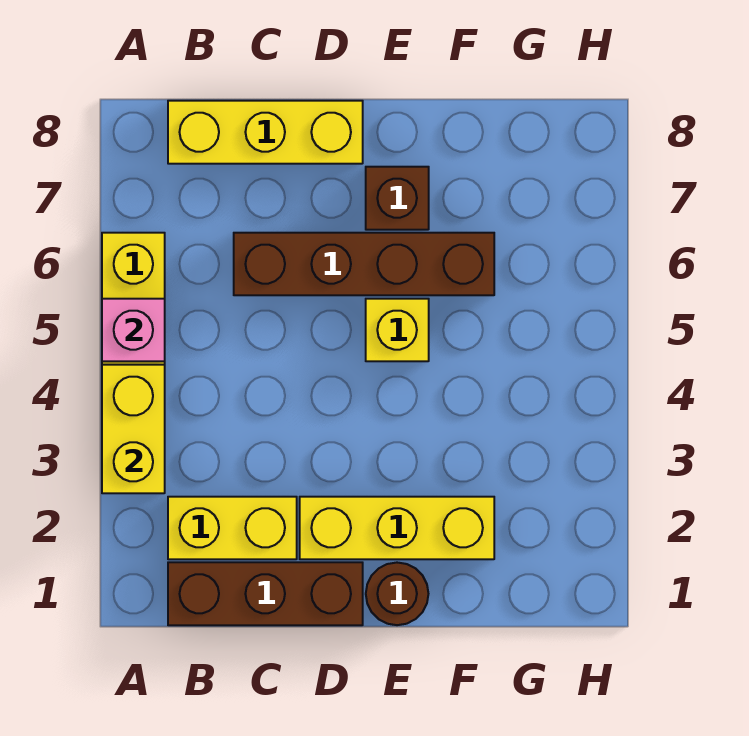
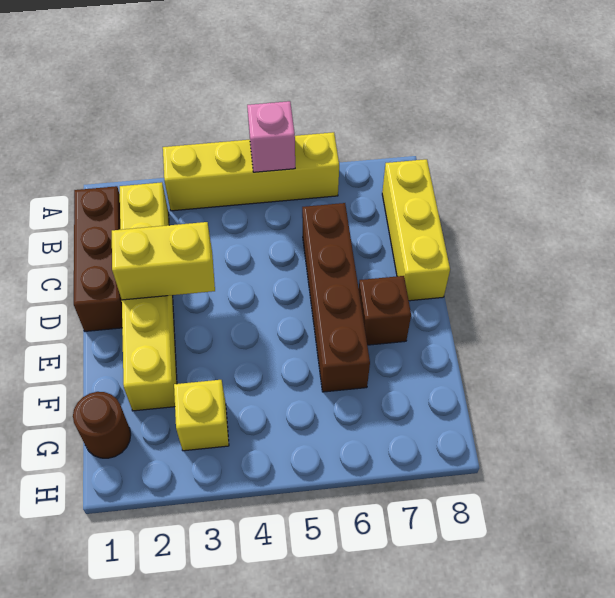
yellow brick A3:A4 level 2 -> yellow brick D2:D3 level 2
brown round brick E1 level 1 -> brown round brick G1 level 1
yellow brick E5 level 1 -> yellow brick G3 level 1

